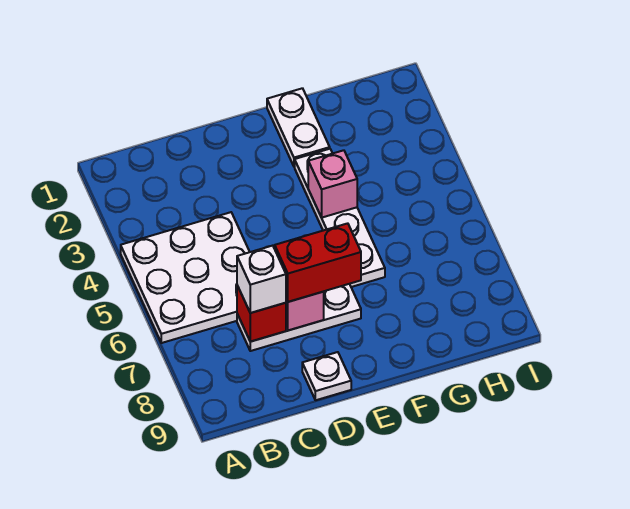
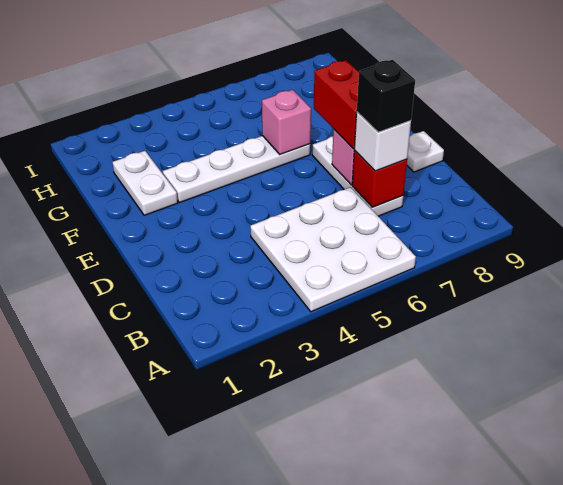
none -> black brick C7 level 4
white plate F1:F2 level 1 -> white plate F2:G2 level 1
pink brick F4 level 2 -> pink brick F6 level 2

